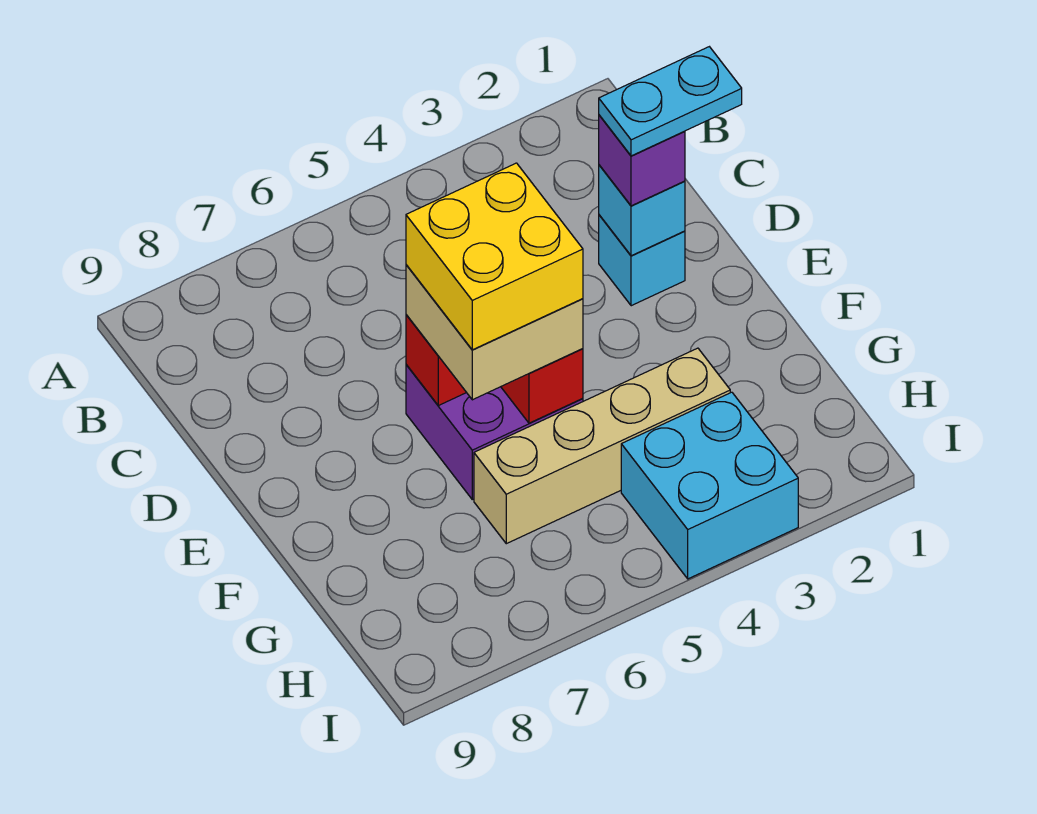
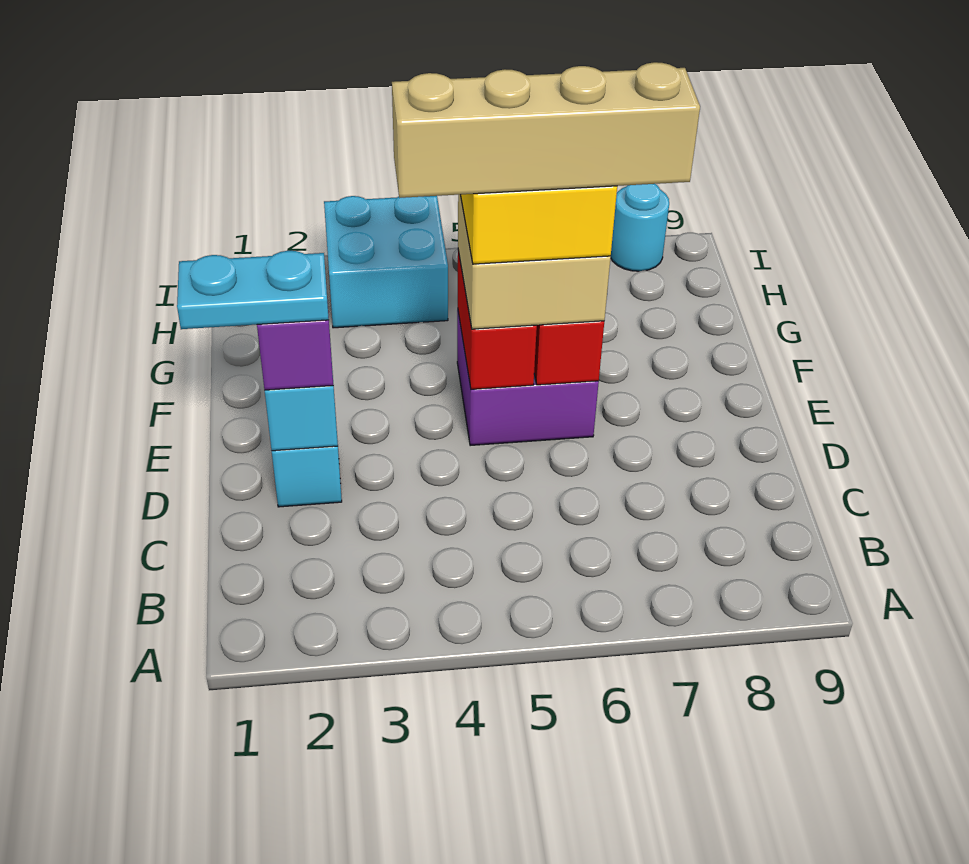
tan brick G3:G6 level 1 -> tan brick E4:E7 level 5
none -> cyan round brick I8 level 1

